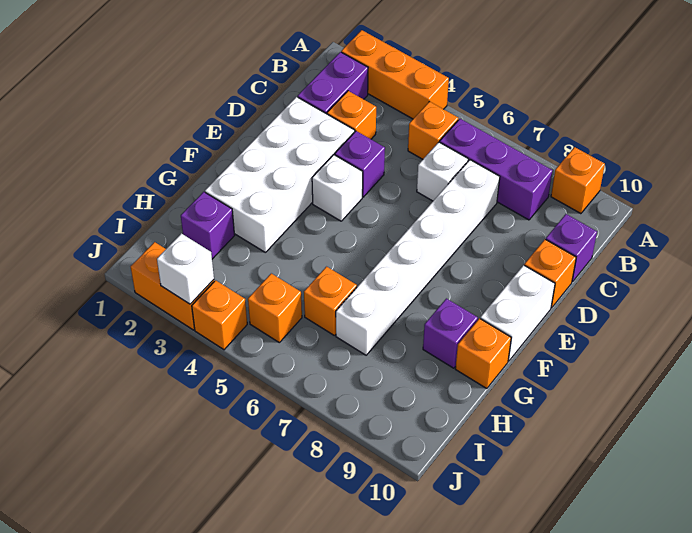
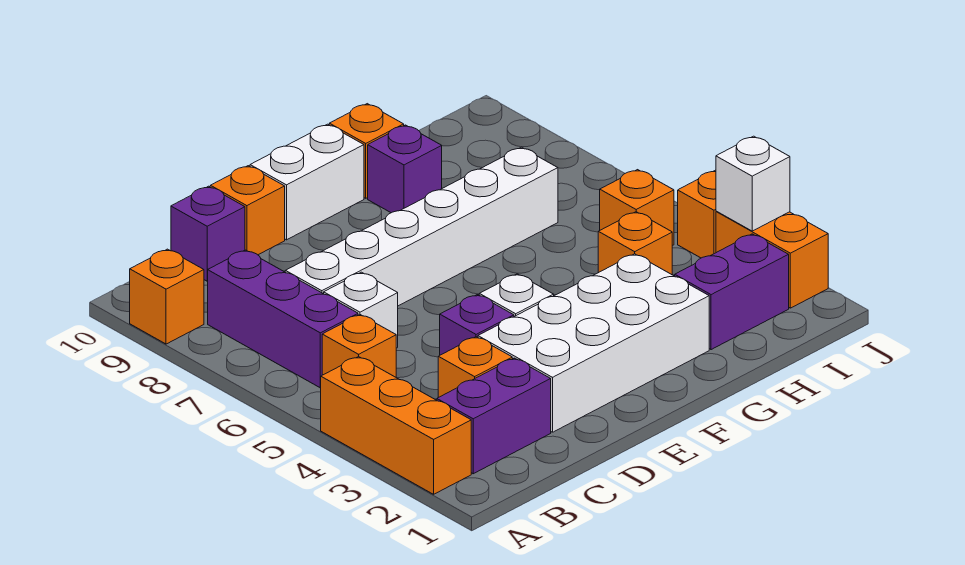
purple brick H2 level 1 -> purple brick H2:I2 level 1
orange brick H6 level 1 -> orange brick H4 level 1

